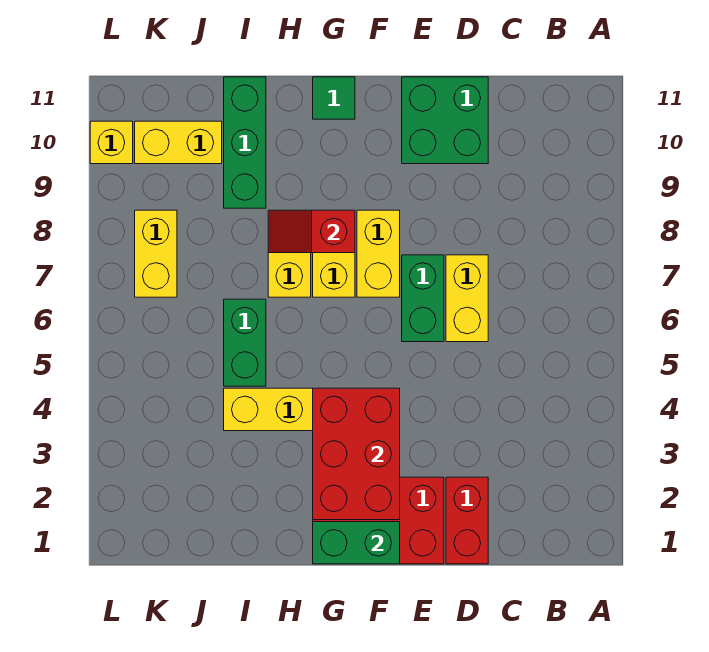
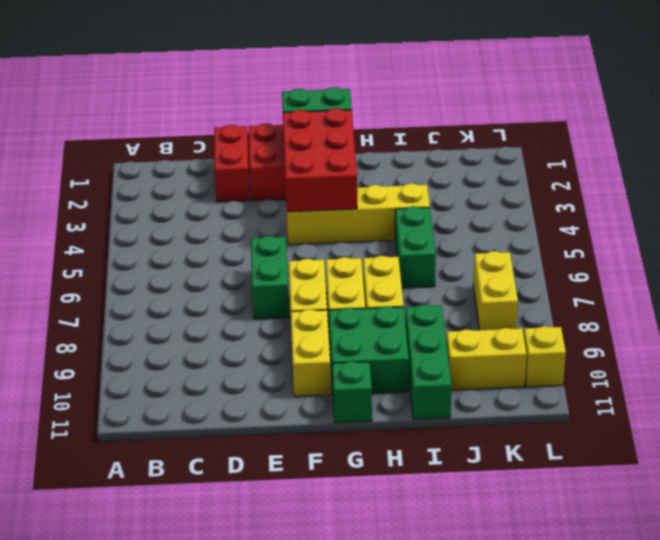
yellow brick D6:D7 level 1 -> yellow brick F9:F10 level 1
green brick D10:E11 level 1 -> green brick G9:H10 level 1
red slope G8:H8 level 2 top G -> none
green tile G11 level 1 -> green brick G11 level 1

